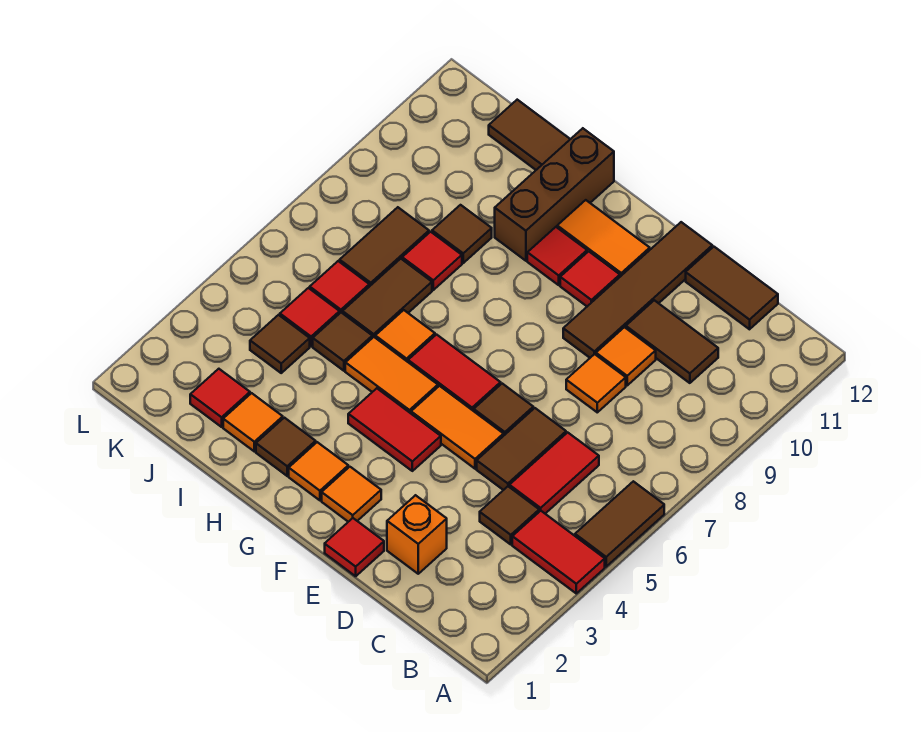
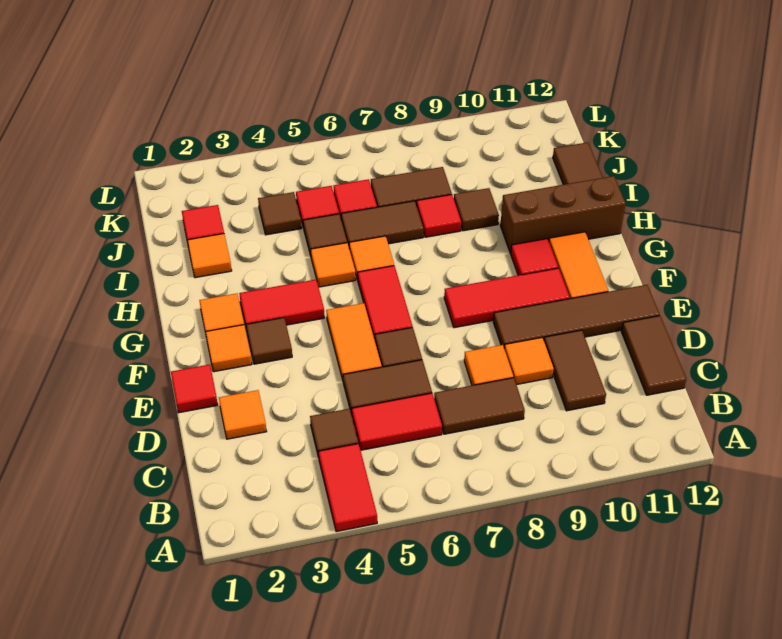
brown tile A5:A6 level 1 -> brown tile C7:C8 level 1
orange brick D2 level 1 -> orange tile D2 level 1
red tile F4:G4 level 1 -> red tile G3:G4 level 1
red tile F10 level 1 -> red tile F8:F10 level 1
orange tile G5:H5 level 1 -> orange tile H5 level 1
brown tile H2 level 1 -> brown tile F3 level 1

